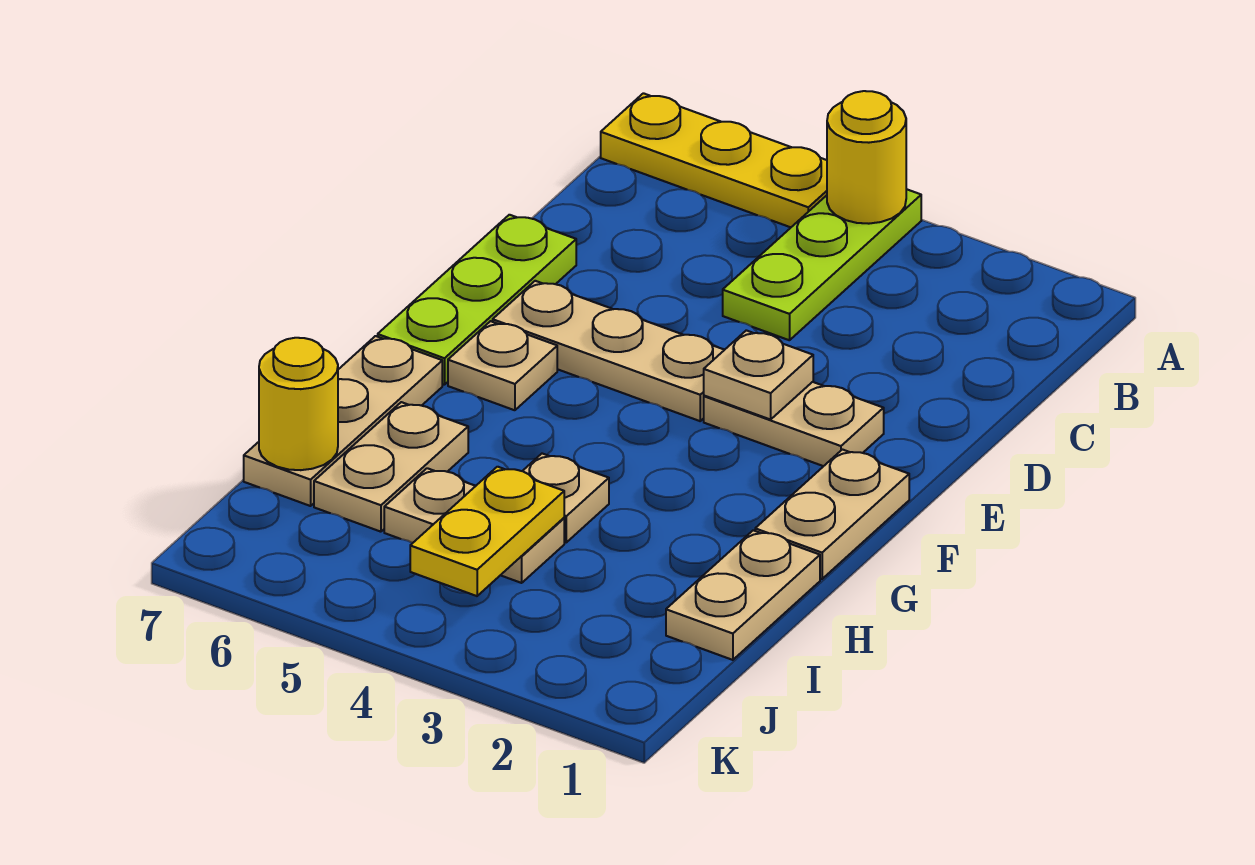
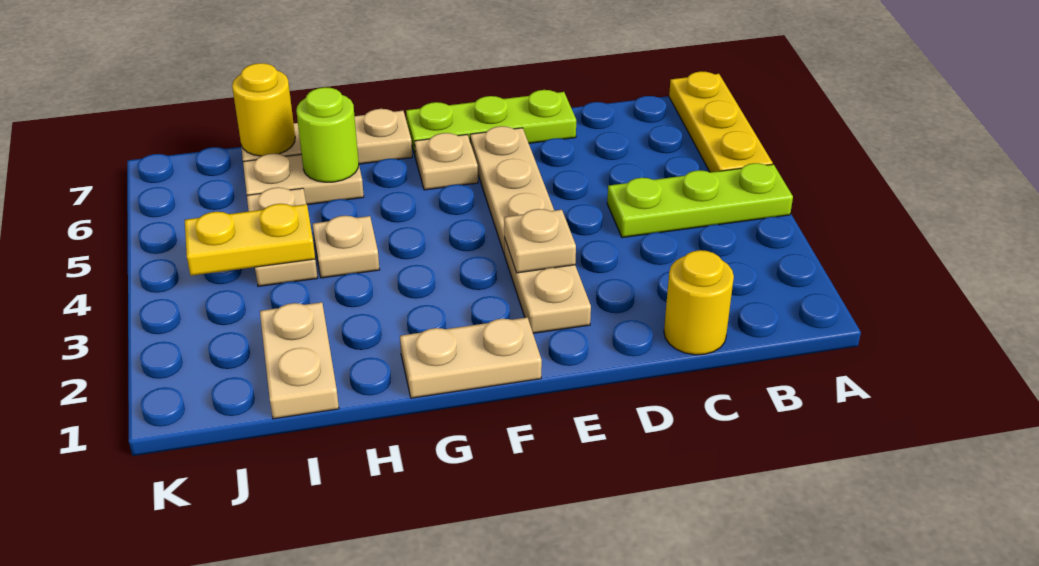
yellow round brick A4 level 2 -> yellow round brick C1 level 1
tan plate H1:I1 level 1 -> tan plate I1:I2 level 1
none -> lime round brick H6 level 2

